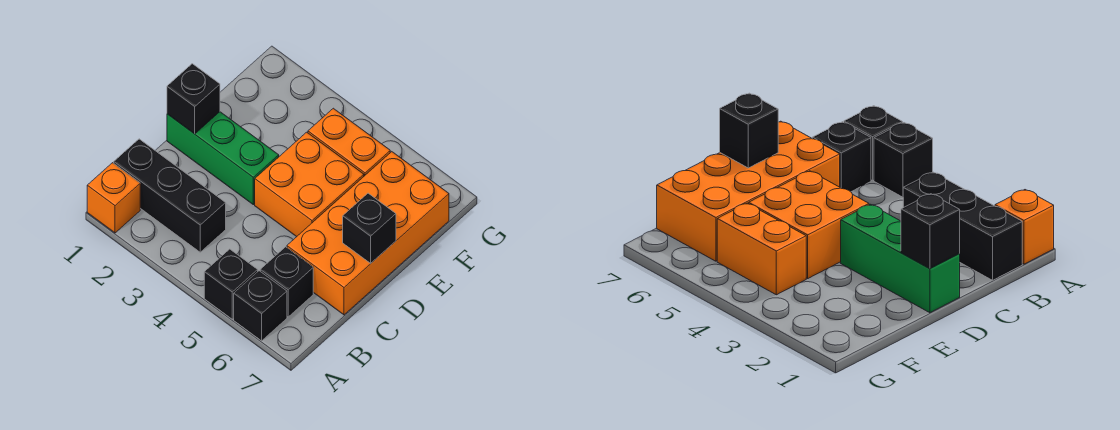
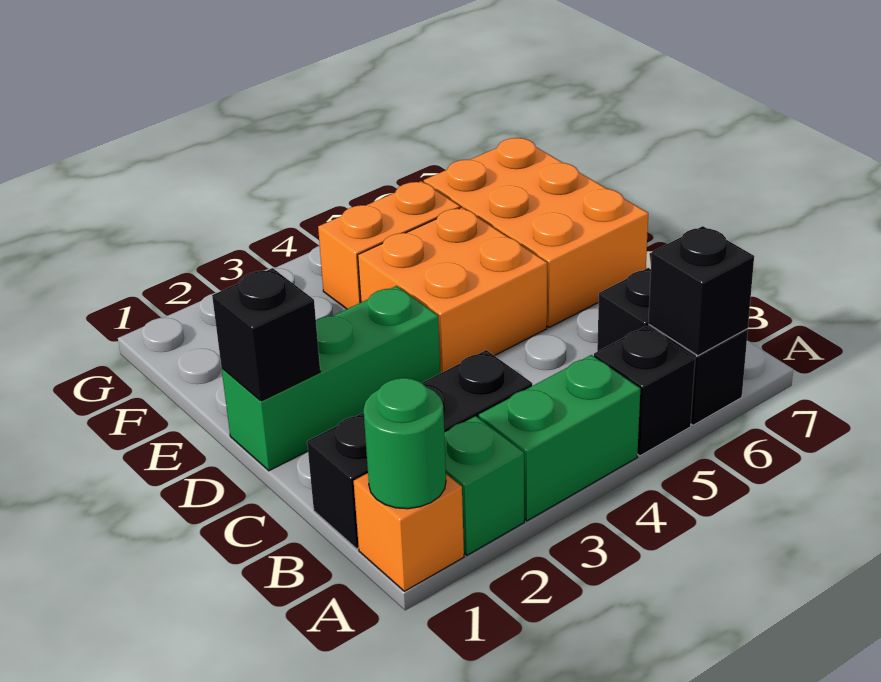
none -> green round brick A1 level 2
none -> green brick A2 level 1
none -> green brick A3:A4 level 1
orange brick C6:F7 level 1 -> orange brick D6:F7 level 1
black brick D7 level 2 -> black brick A6 level 2

